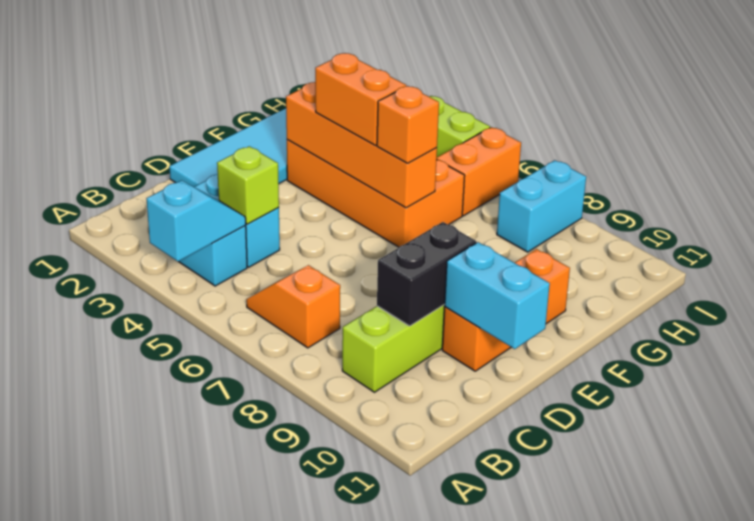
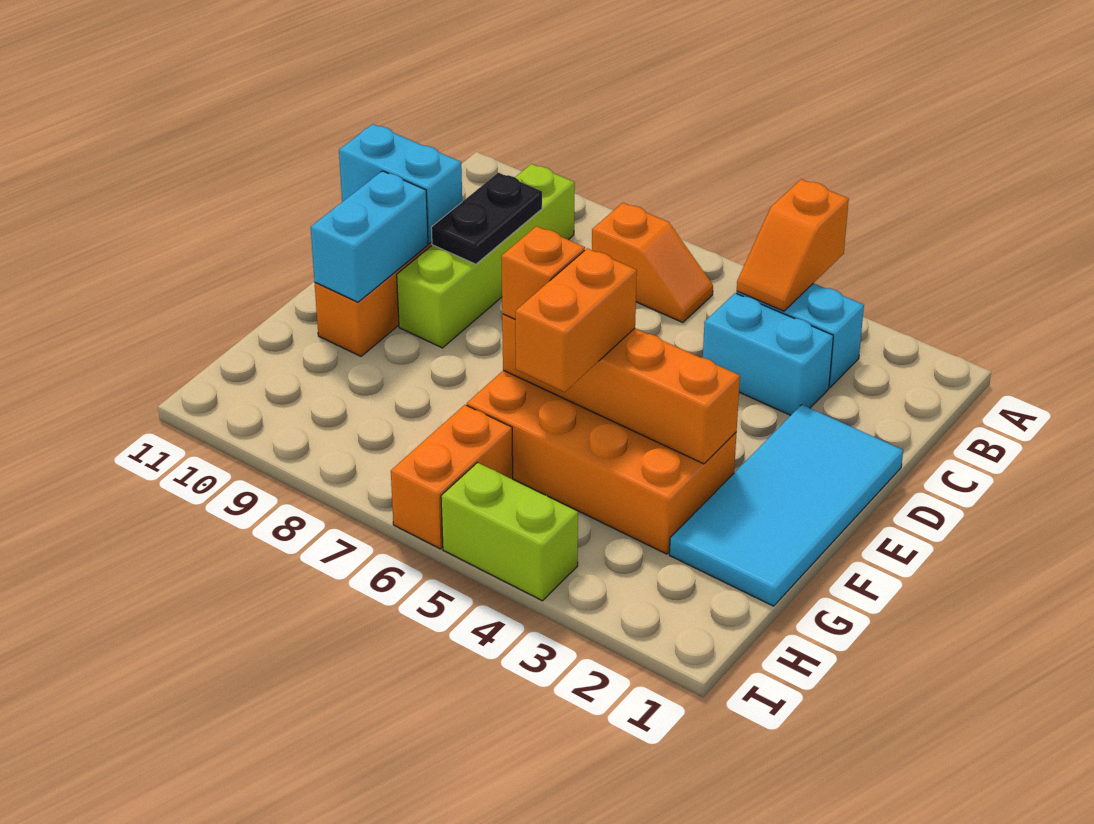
cyan slope A4:B4 level 2 top A -> orange slope A4:B4 level 2 top A
lime brick C4 level 2 -> none
black brick C9:D9 level 2 -> black plate C9:D9 level 2
orange brick F4:F5 level 3 -> orange brick F5:G5 level 3
cyan brick H8:I8 level 1 -> cyan brick E10:F10 level 2

